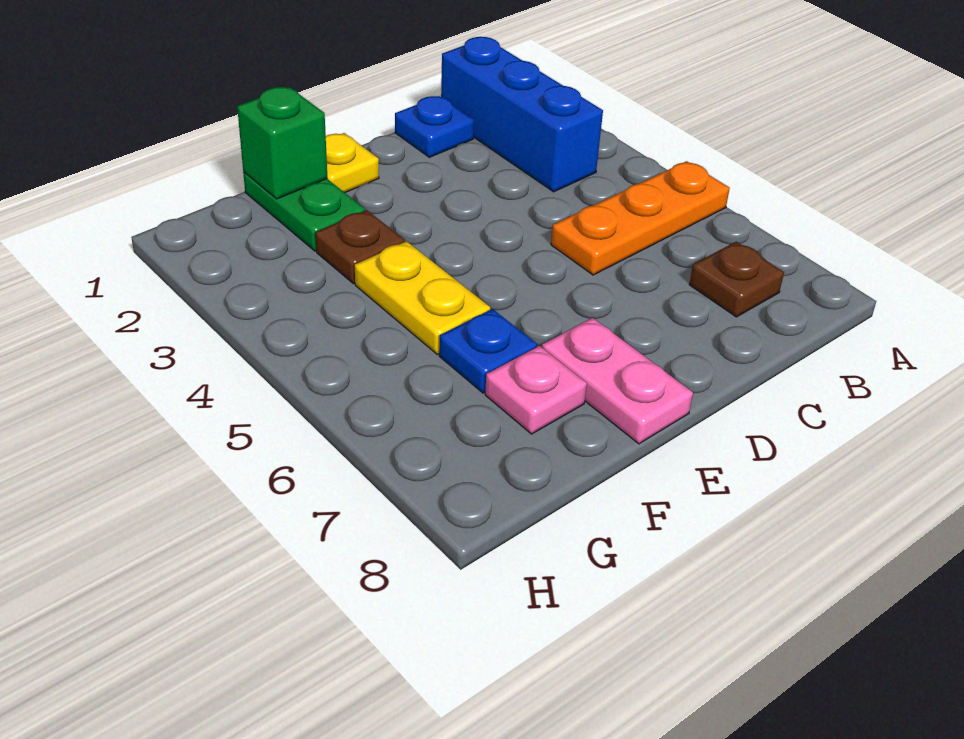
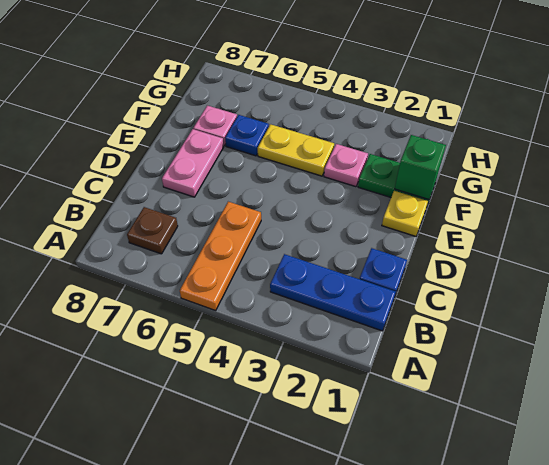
blue brick B1:B3 level 1 -> blue plate B1:B3 level 1
pink plate E7:E8 level 1 -> pink plate D7:E7 level 1
brown plate F3 level 1 -> pink plate F3 level 1

